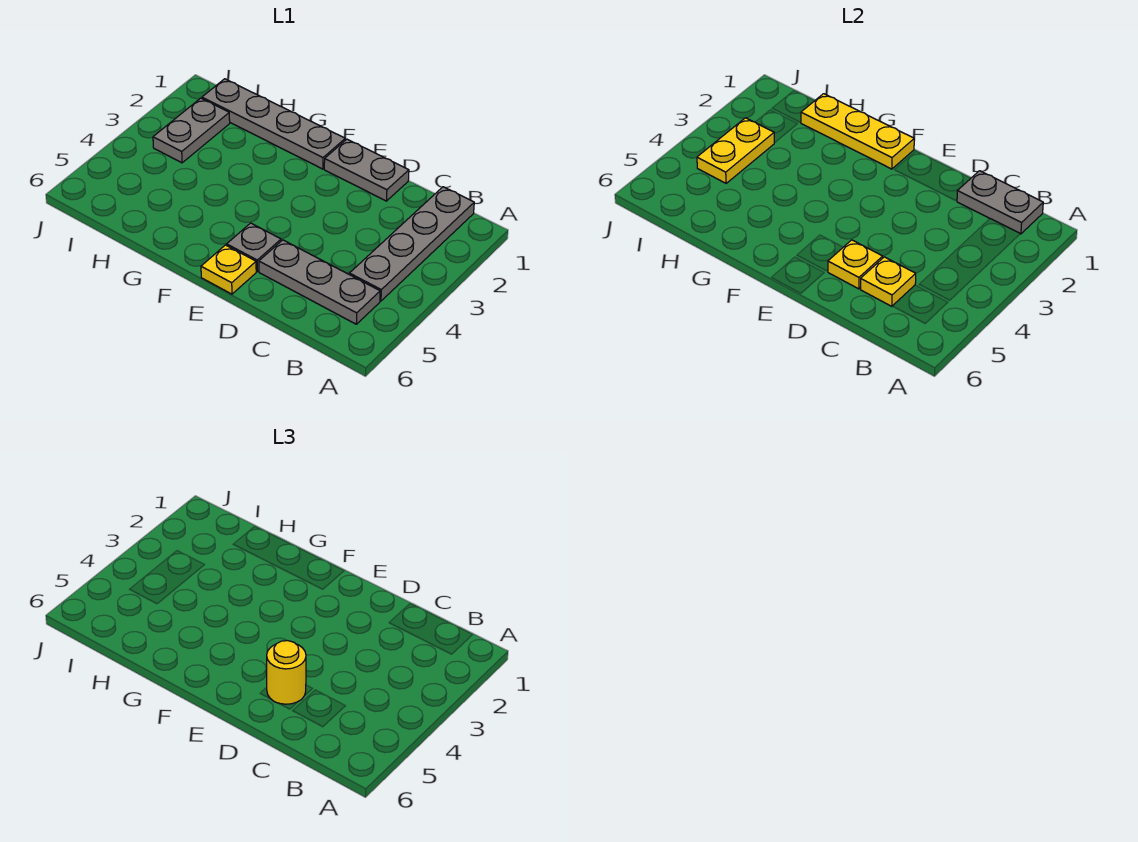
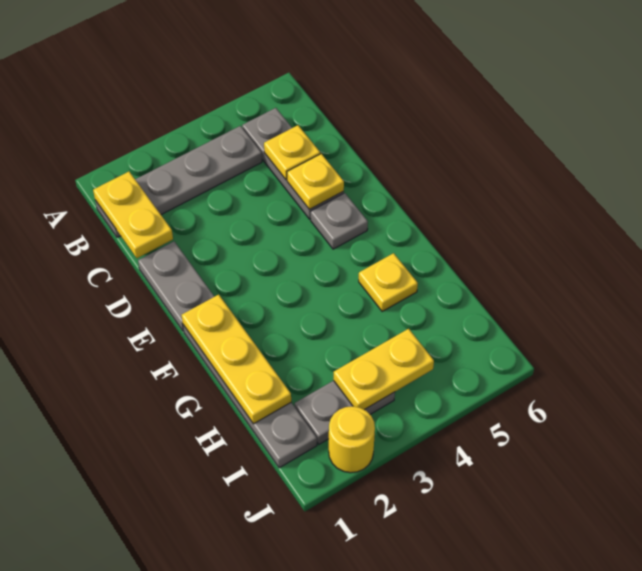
grey plate B1:C1 level 2 -> yellow plate B1:C1 level 2
yellow round brick D5 level 3 -> yellow round brick J2 level 1
yellow plate E6 level 1 -> yellow plate G5 level 1

